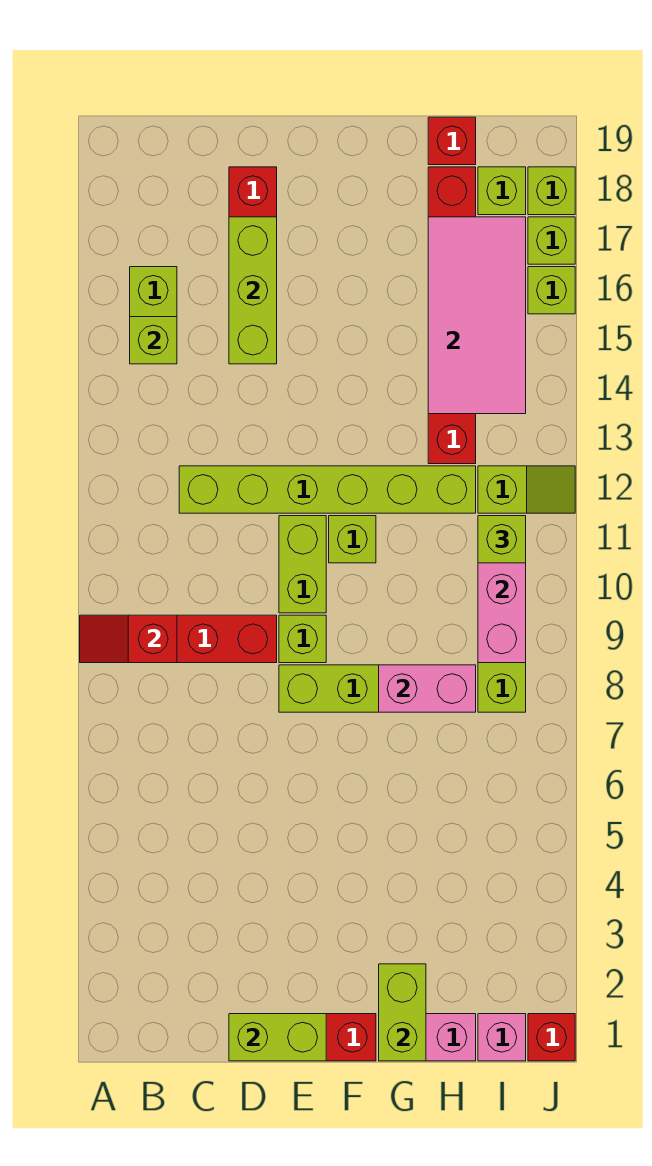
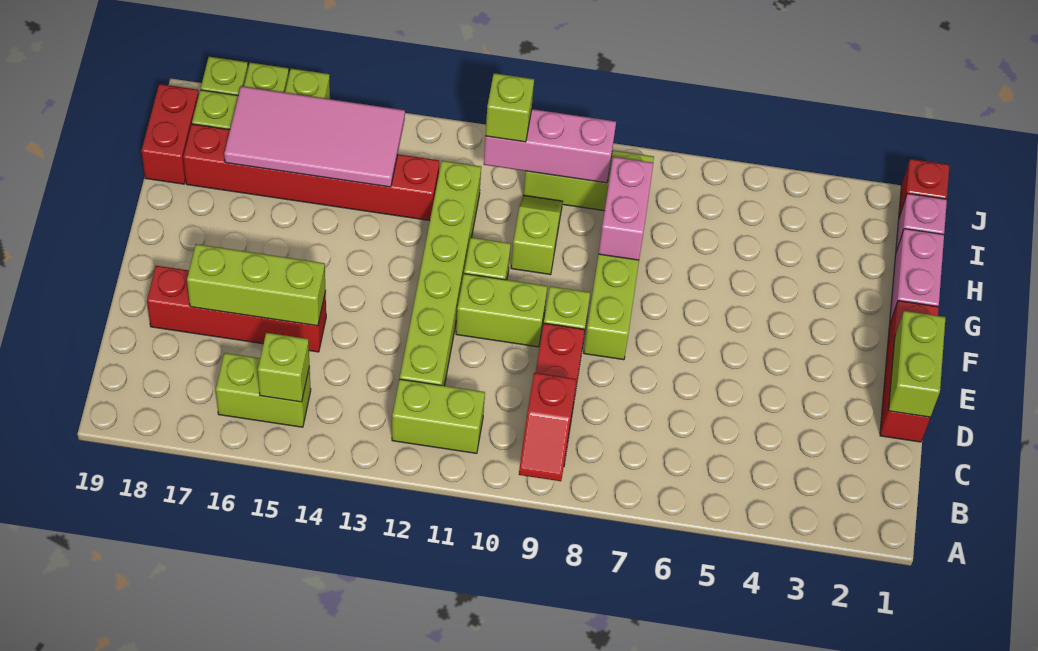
lime brick G1:G2 level 2 -> lime brick B11:B12 level 1
red brick H19 level 1 -> red brick H19:I19 level 1
lime slope I12:J12 level 1 top I -> lime slope G10:H10 level 1 top G

